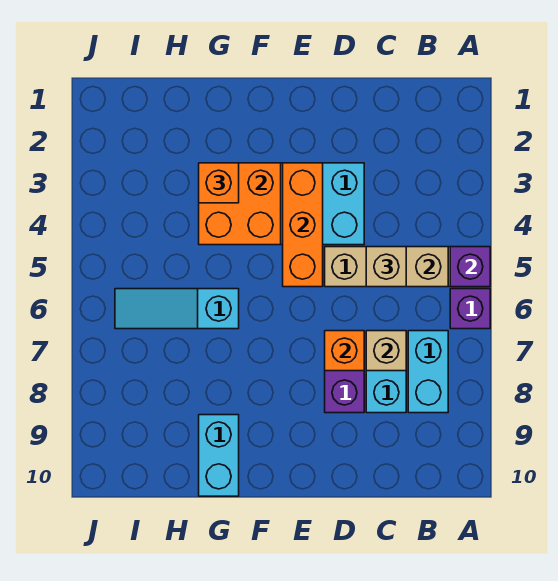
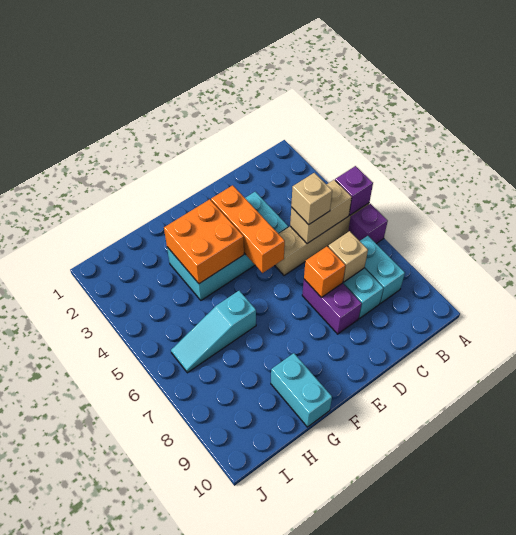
orange brick G3 level 3 -> none

